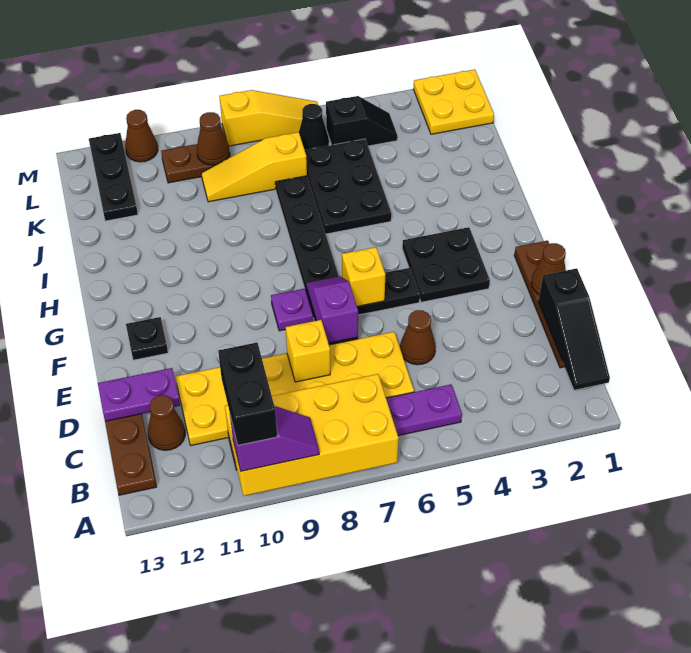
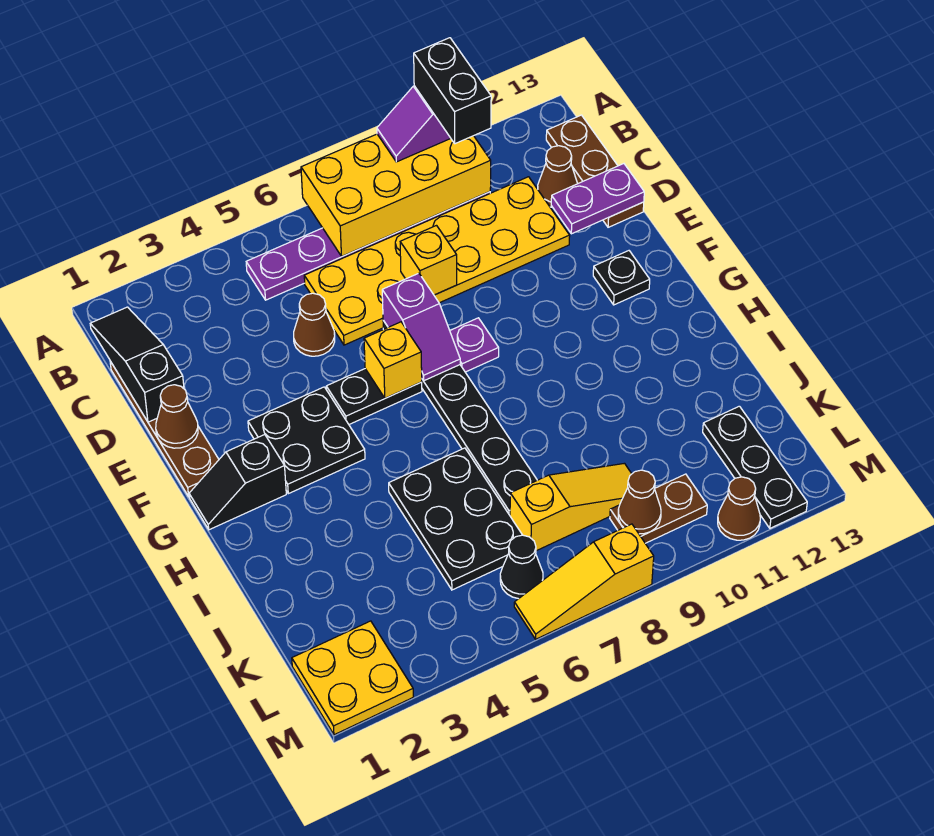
black slope L4:L5 level 1 top 5 -> black slope G1:G2 level 1 top 2

